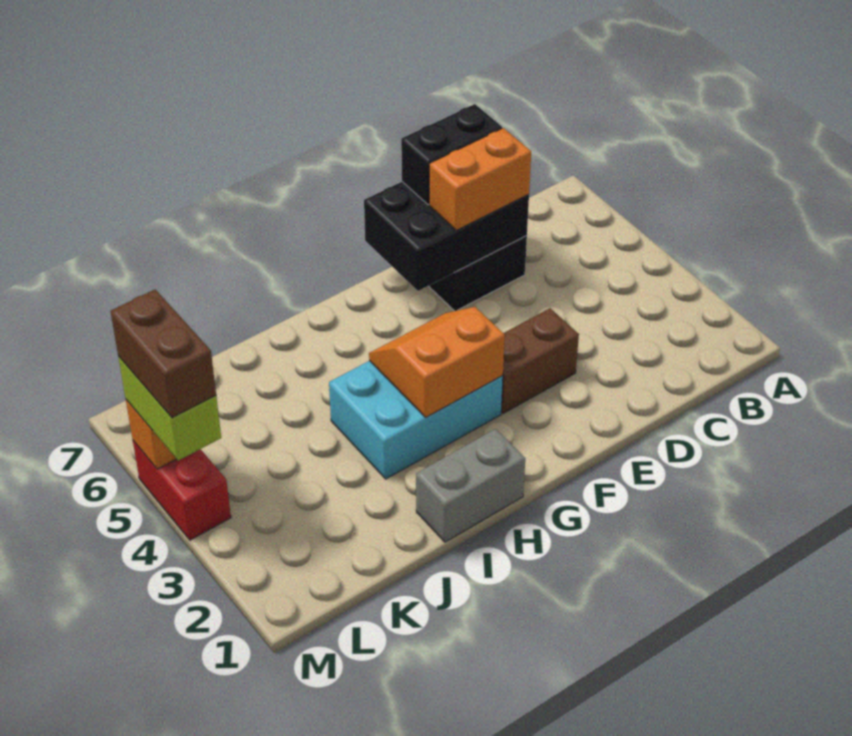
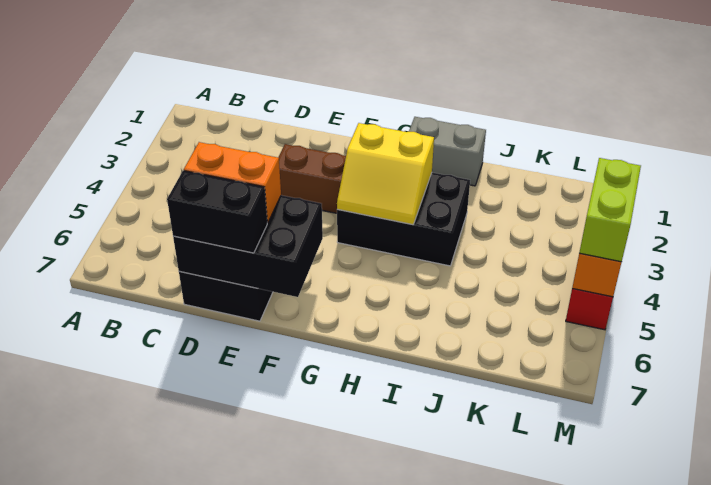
cyan brick G3:I4 level 1 -> black brick G3:I4 level 1
orange slope G3:H4 level 2 top 3 -> yellow slope G3:H4 level 2 top 3
brown brick M4:M5 level 4 -> none

